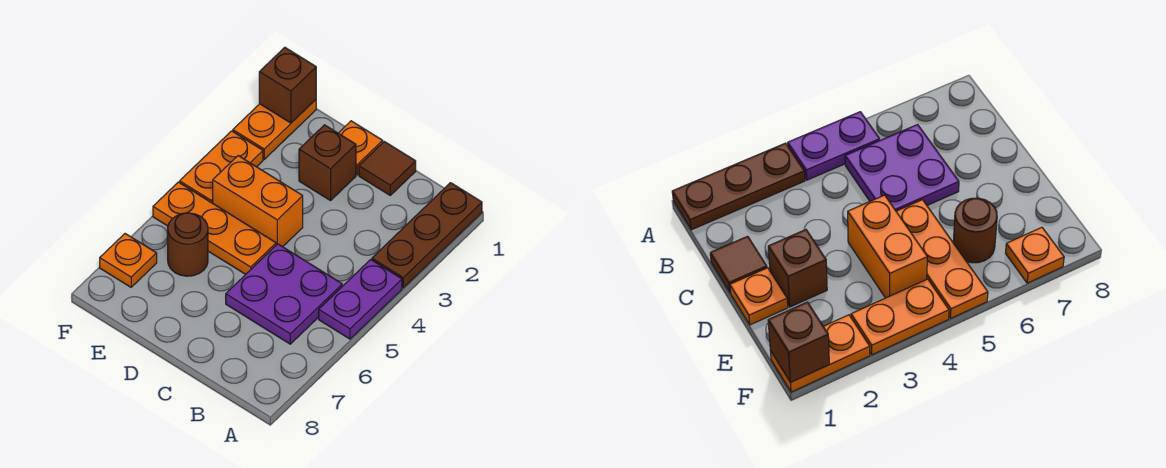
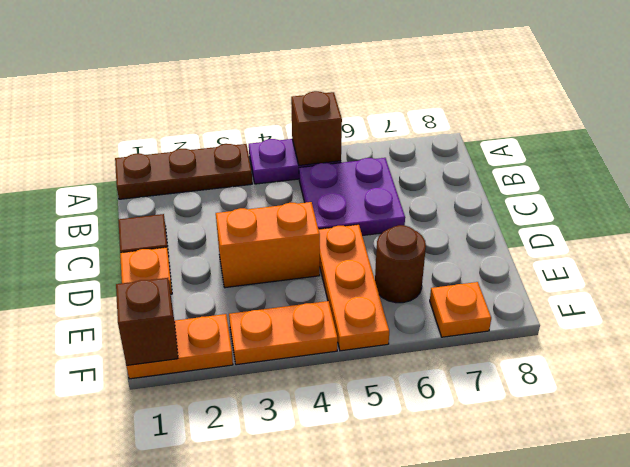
brown brick D2 level 1 -> brown brick A5 level 2
orange brick D4:E4 level 1 -> orange brick D3:D4 level 1

